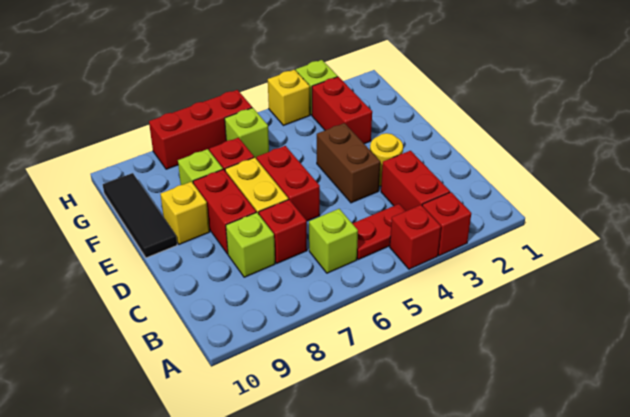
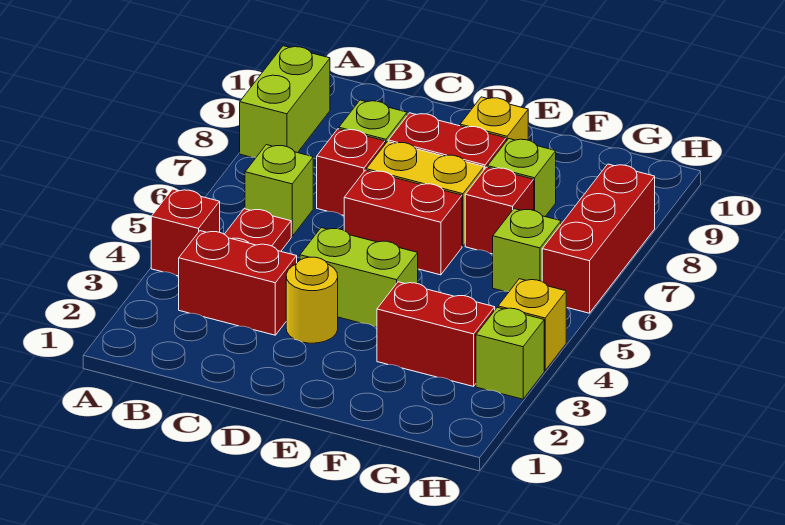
red brick A3 level 1 -> none
none -> lime brick A8:A9 level 1
brown brick D4:E4 level 1 -> lime brick D4:E4 level 1
black tile E10:G10 level 1 -> none

